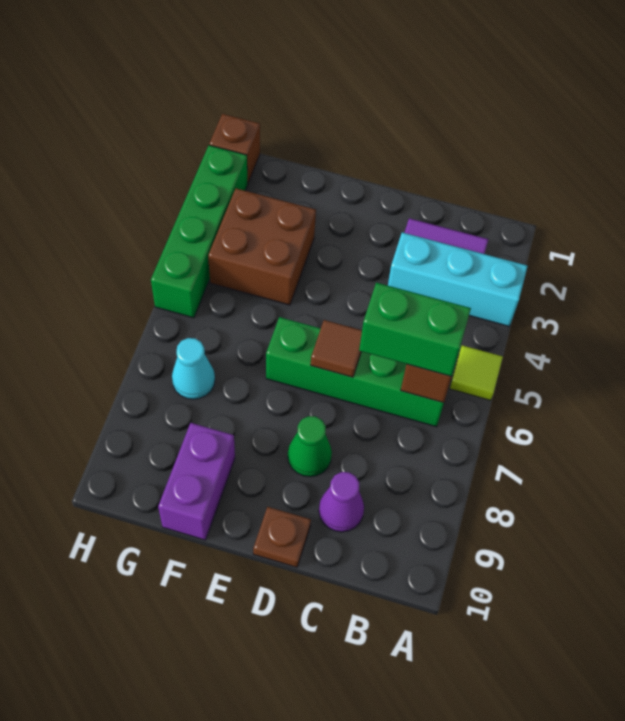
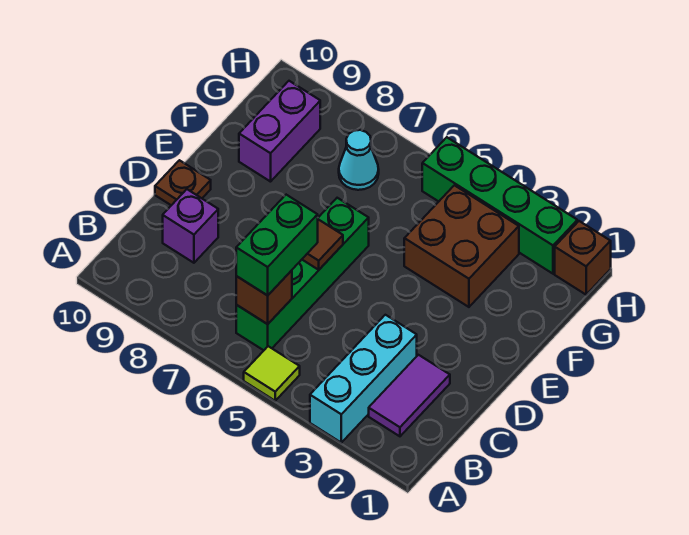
purple cone C9 level 1 -> purple brick C9 level 1
green cone D8 level 1 -> none
purple brick F9:F10 level 1 -> purple brick F9:G9 level 1

